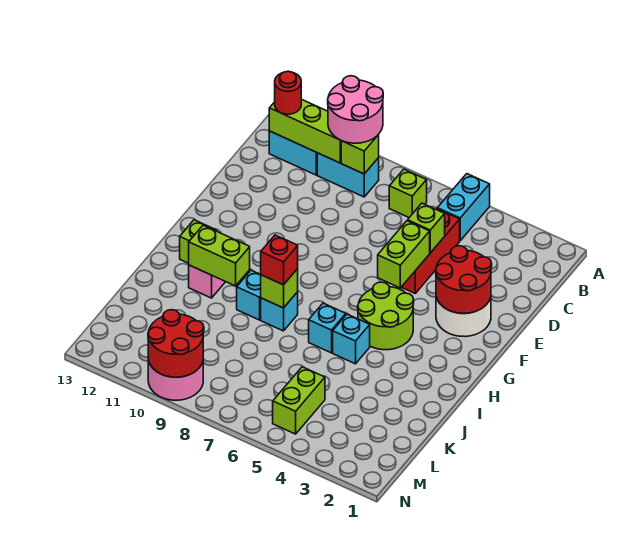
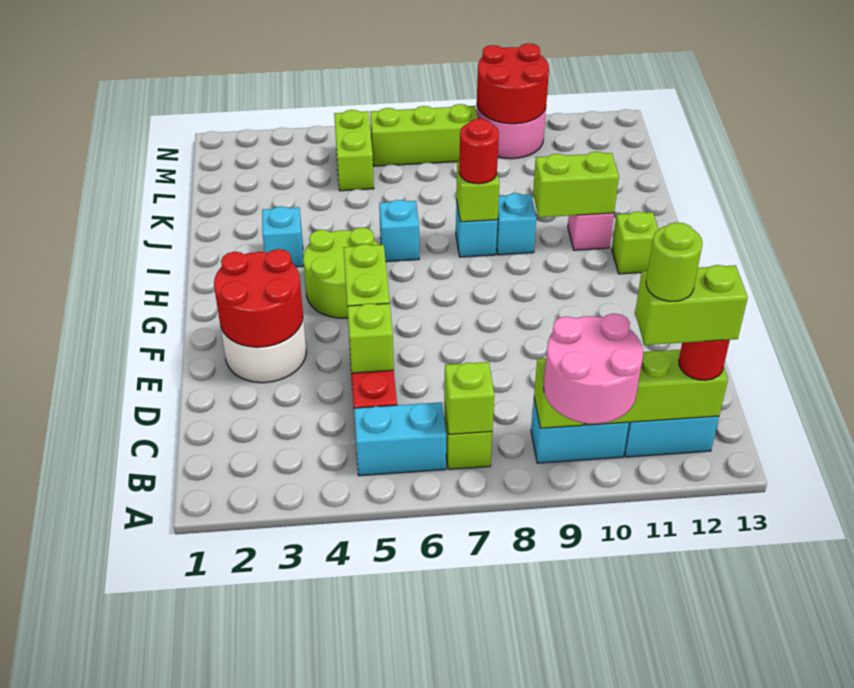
cyan brick A5:B5 level 1 -> cyan brick B5:B6 level 1
none -> lime brick B7 level 2
none -> lime brick B11:B12 level 4
none -> lime round brick B11 level 5
cyan brick I5 level 1 -> cyan brick I3 level 1
red brick I8 level 3 -> red round brick I8 level 3
none -> lime brick M6:M8 level 1

